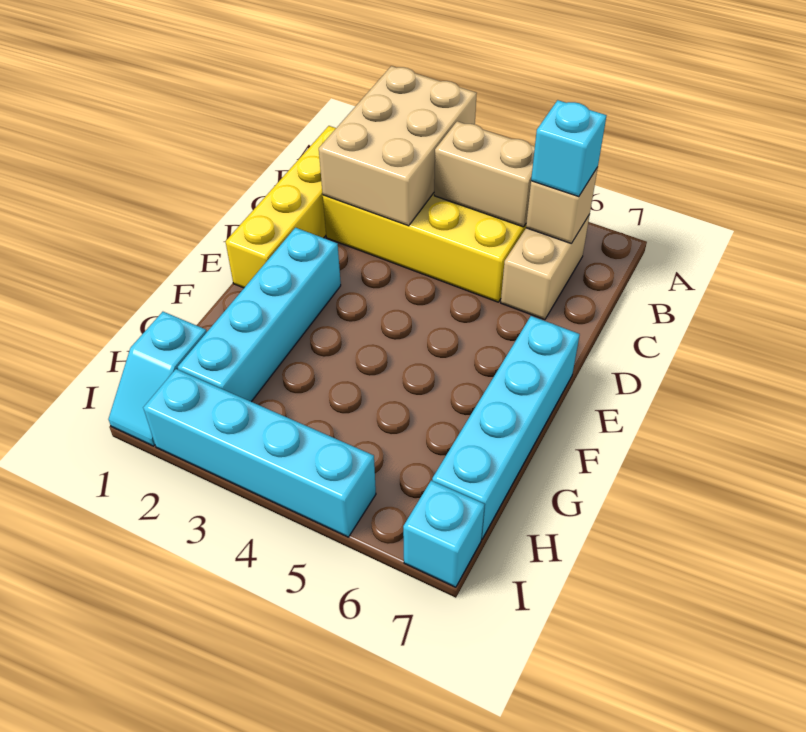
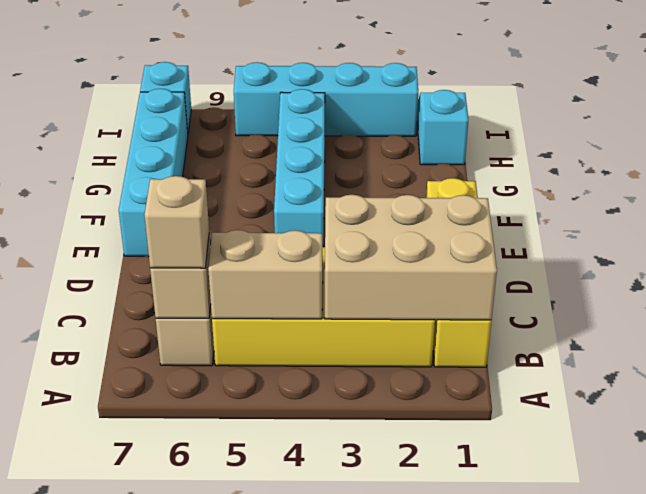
tan brick A2:C3 level 2 -> tan brick B1:C3 level 2
cyan brick B6 level 3 -> tan brick B6 level 3
cyan brick E2:H2 level 1 -> cyan brick E4:H4 level 1

